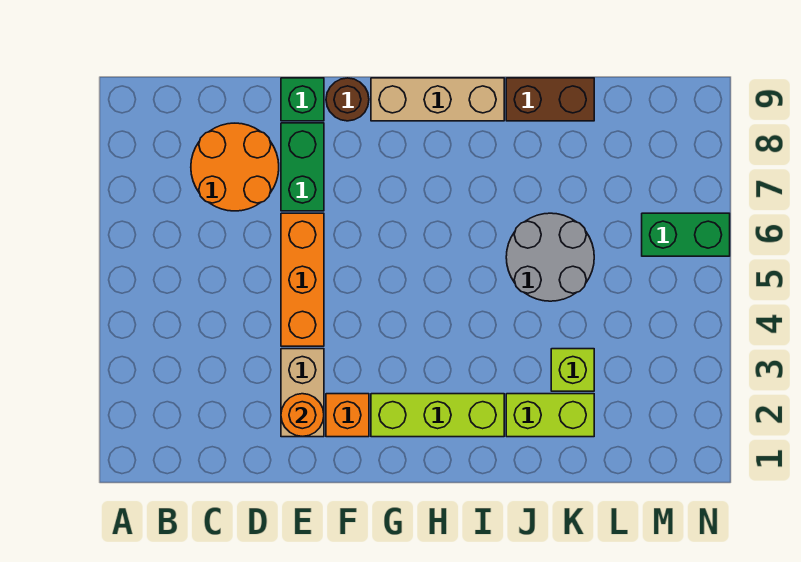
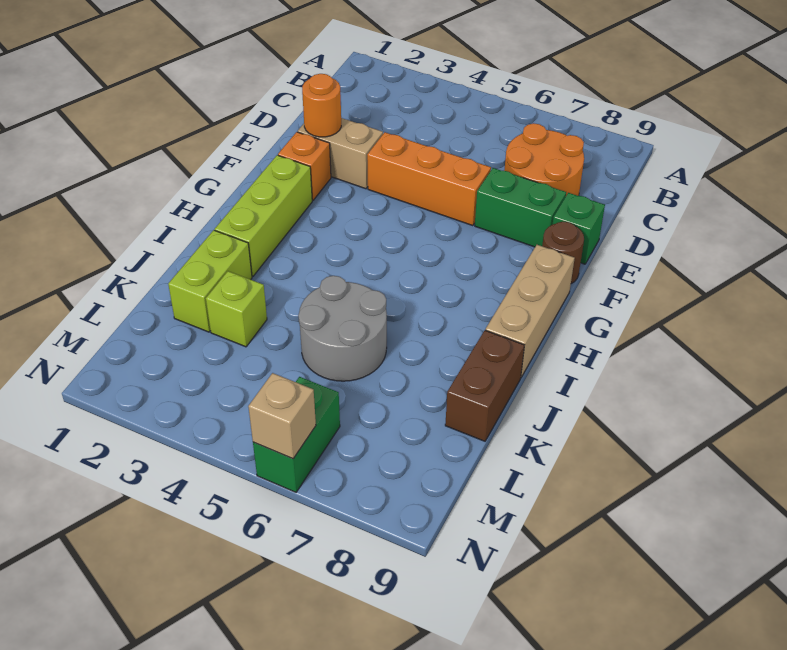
none -> tan brick N6 level 2

